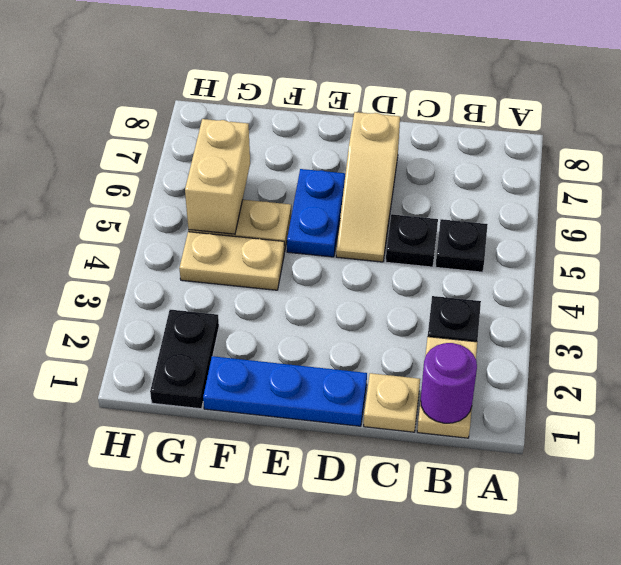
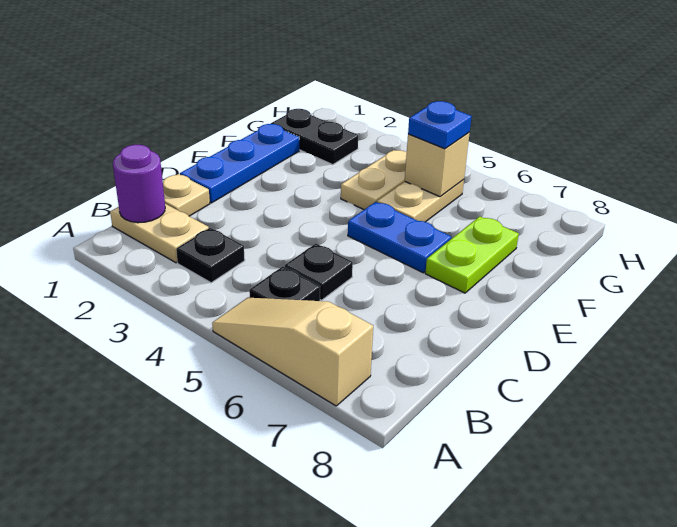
tan slope D5:D7 level 1 top 7 -> tan slope A5:A7 level 1 top 7
none -> lime plate E7:F7 level 1
tan brick G5:G6 level 2 -> tan brick G5 level 2
none -> blue plate G5 level 3

